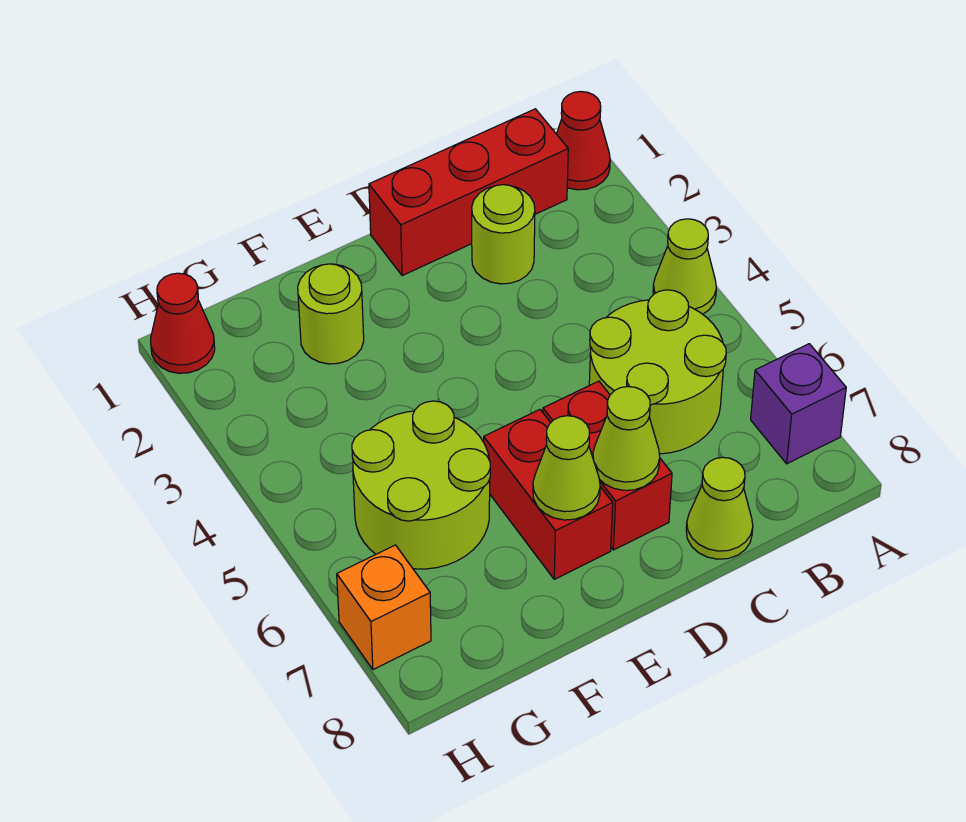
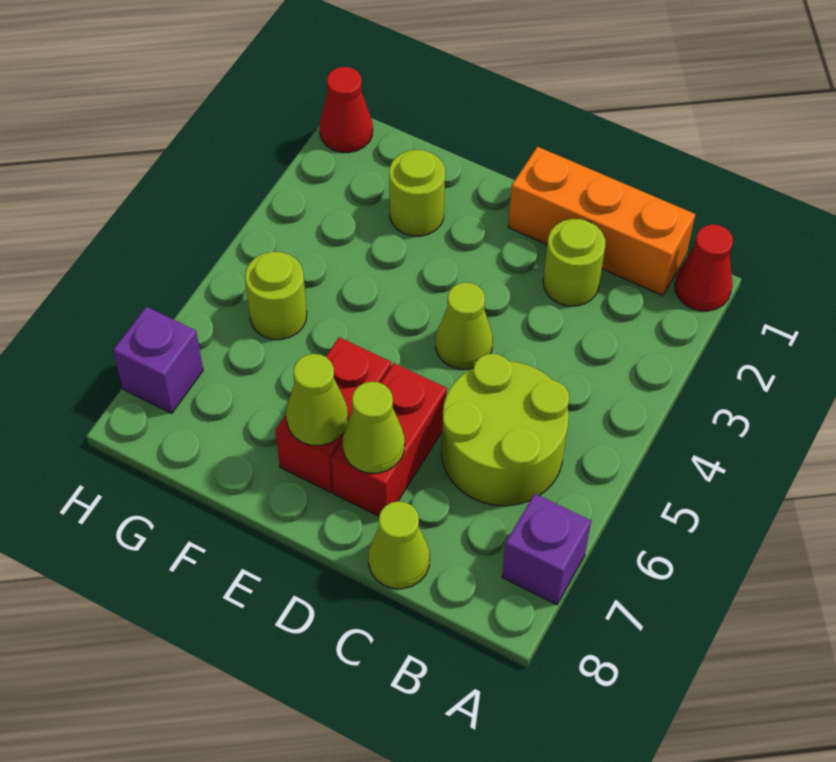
lime cone A4 level 1 -> lime cone D4 level 1
red brick B1:D1 level 1 -> orange brick B1:D1 level 1
lime round brick F5:G6 level 1 -> lime round brick G5 level 1
orange brick H7 level 1 -> purple brick H7 level 1

